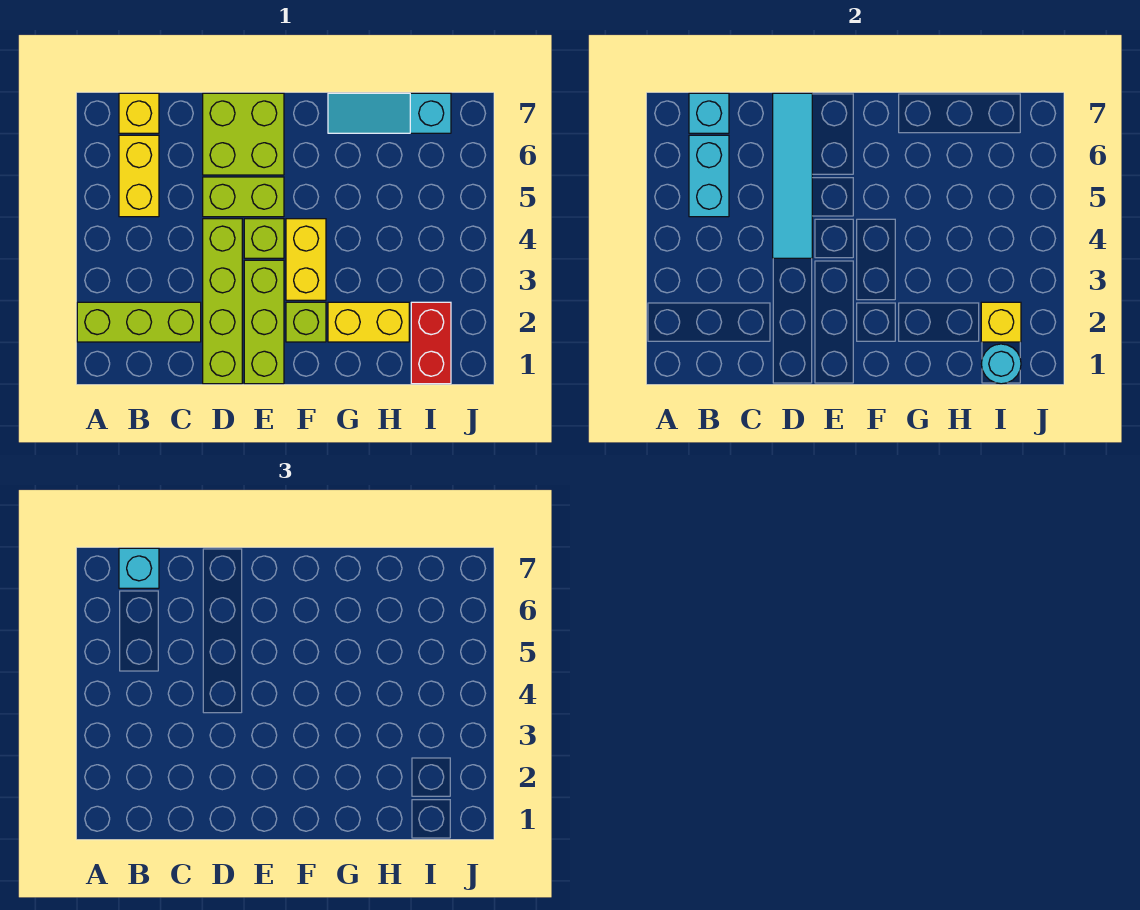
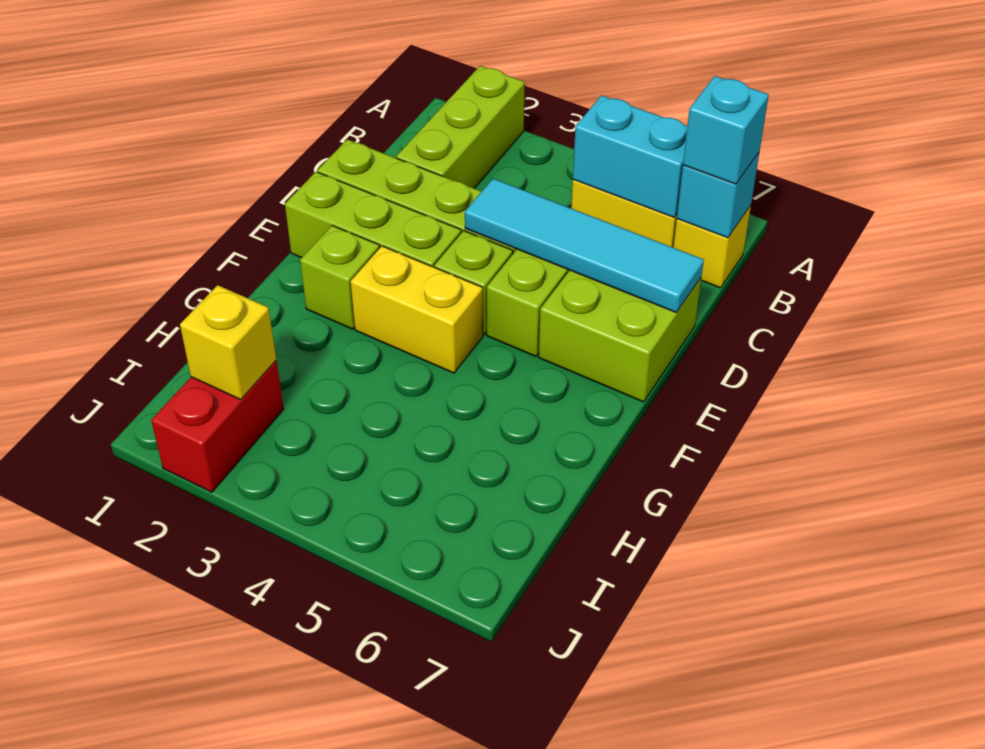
yellow brick G2:H2 level 1 -> none
cyan slope G7:I7 level 1 top I -> none
red brick I1:I2 level 1 -> red brick I2:J2 level 1
cyan round brick I1 level 2 -> none

